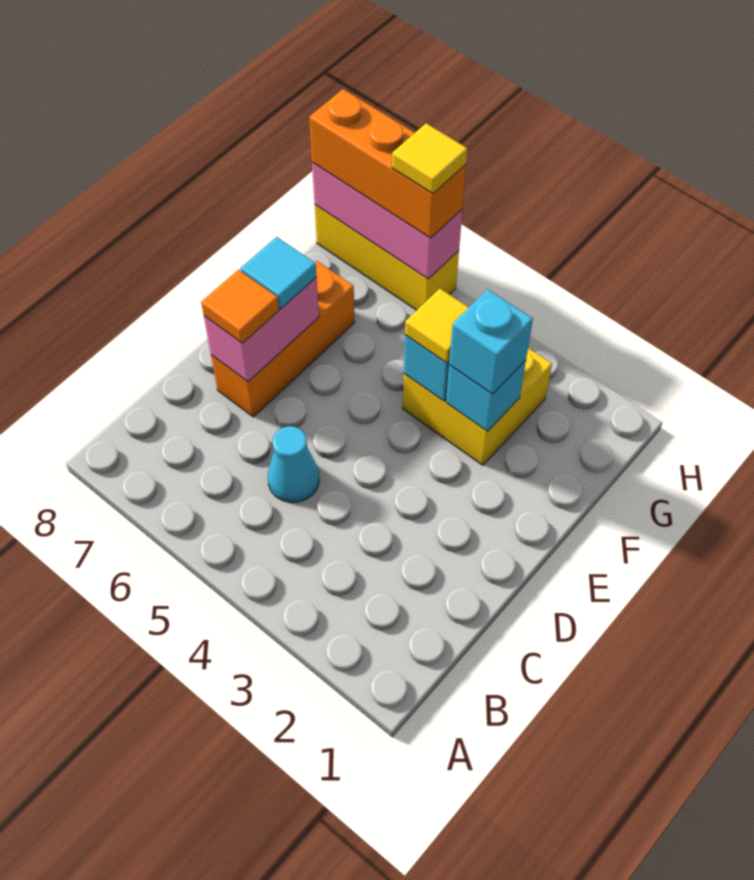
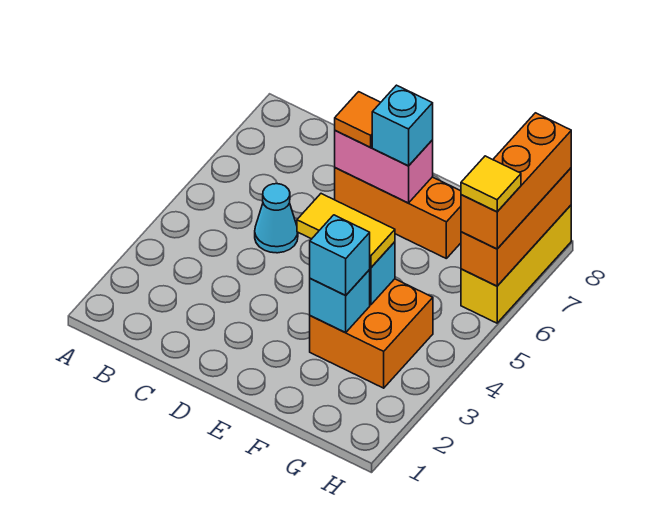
cyan tile E7 level 3 -> cyan brick E7 level 3
yellow brick F3:G4 level 1 -> orange brick F3:G4 level 1
yellow tile F4 level 3 -> yellow tile E4:F4 level 3
pink brick H6:H8 level 2 -> orange brick H6:H8 level 2

